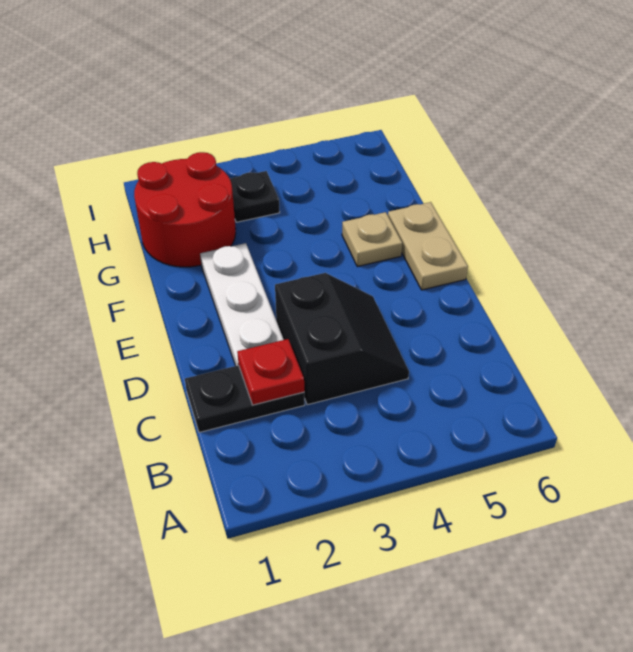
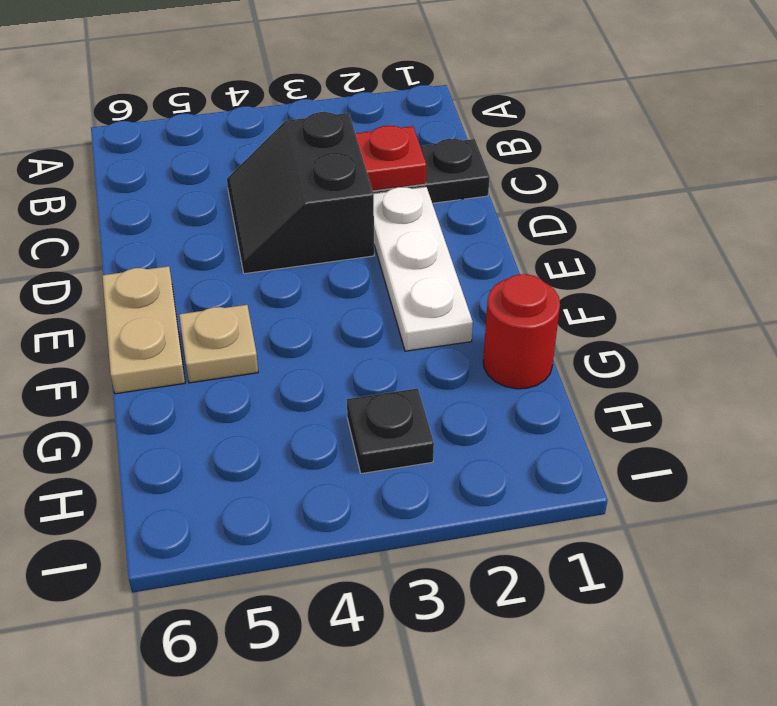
red round brick G1:H2 level 1 -> red round brick G1 level 1

